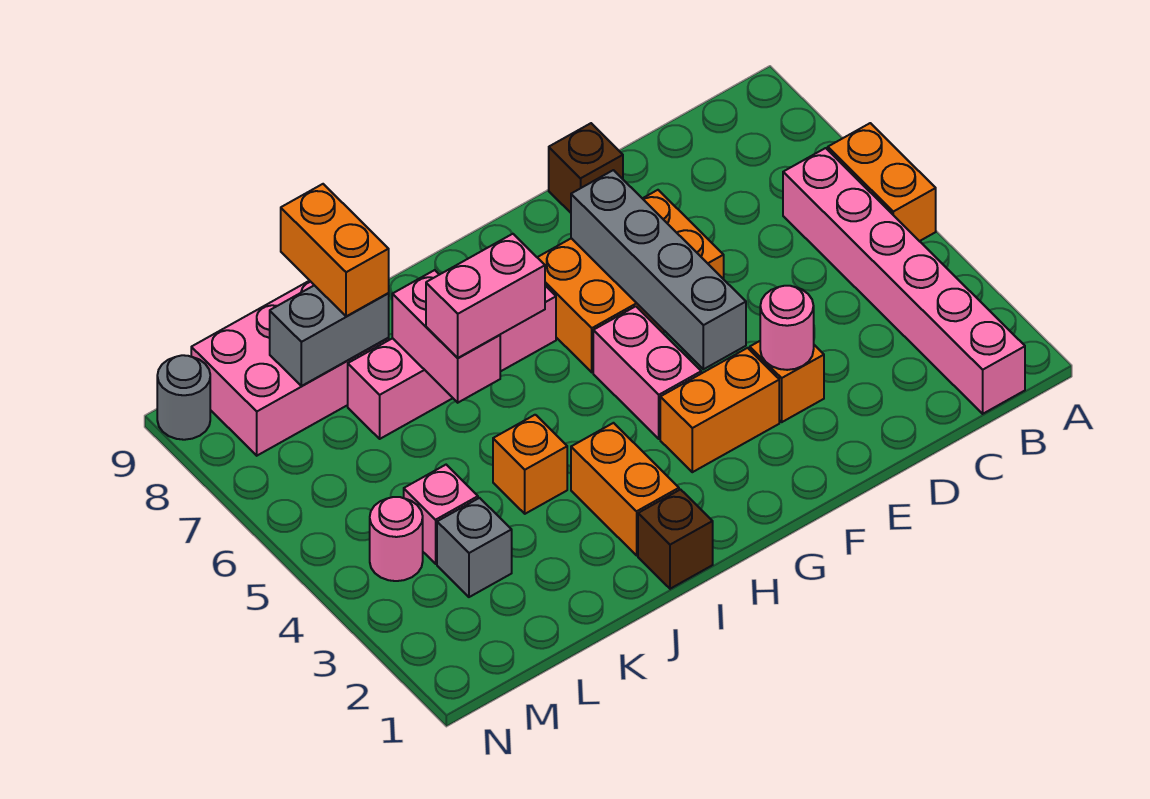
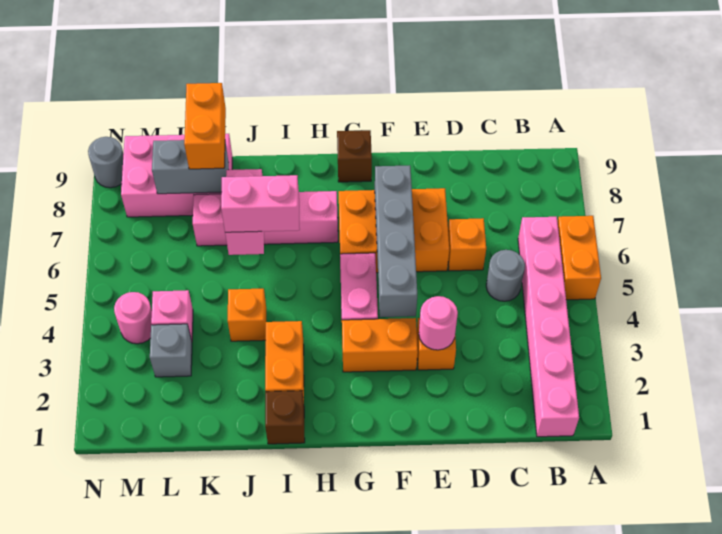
none -> grey round brick C5 level 1
none -> orange brick D6 level 1
brown brick E9 level 1 -> brown brick G9 level 1

